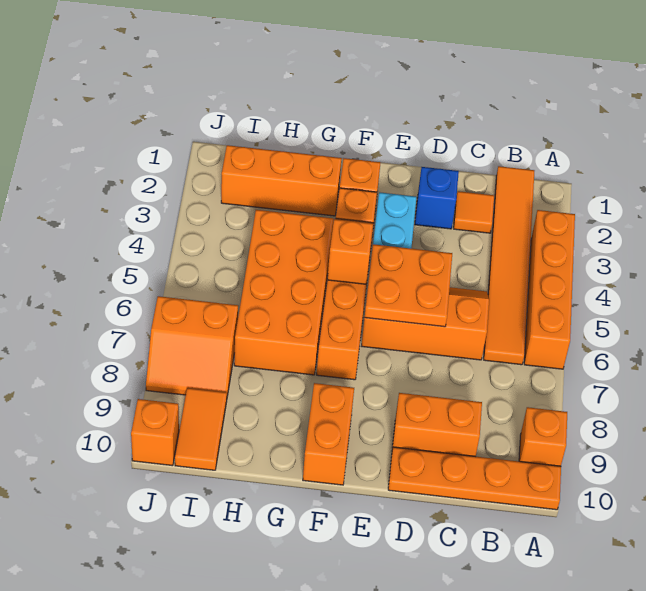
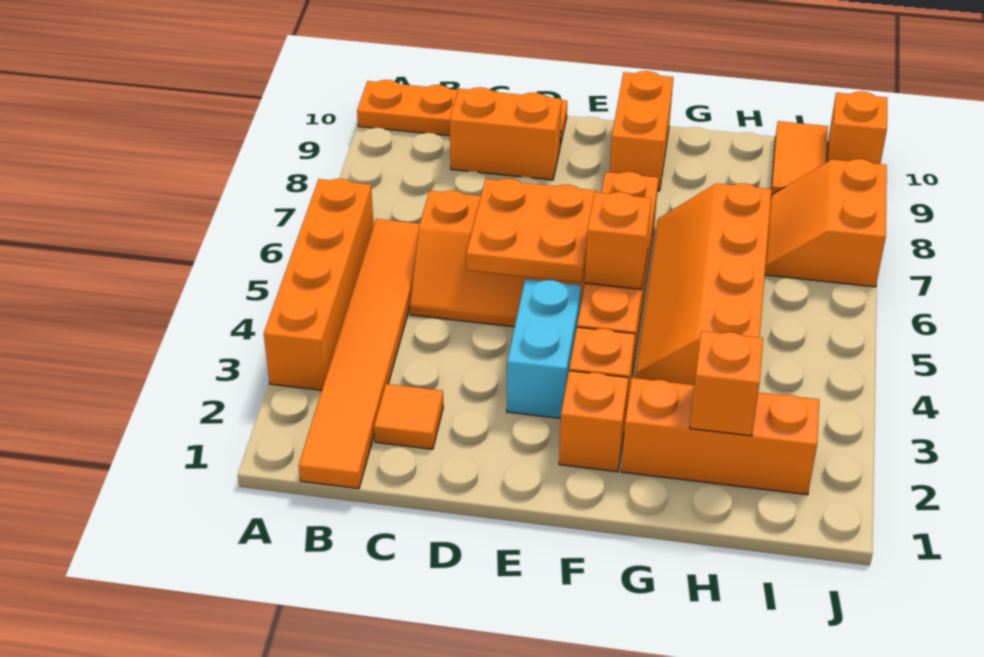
orange brick A9 level 1 -> orange brick H2 level 2
blue brick D2 level 1 -> none
orange brick G4:H7 level 1 -> orange slope G4:H7 level 1 top H
orange slope I7:J8 level 1 top 7 -> orange slope I7:J8 level 1 top J

